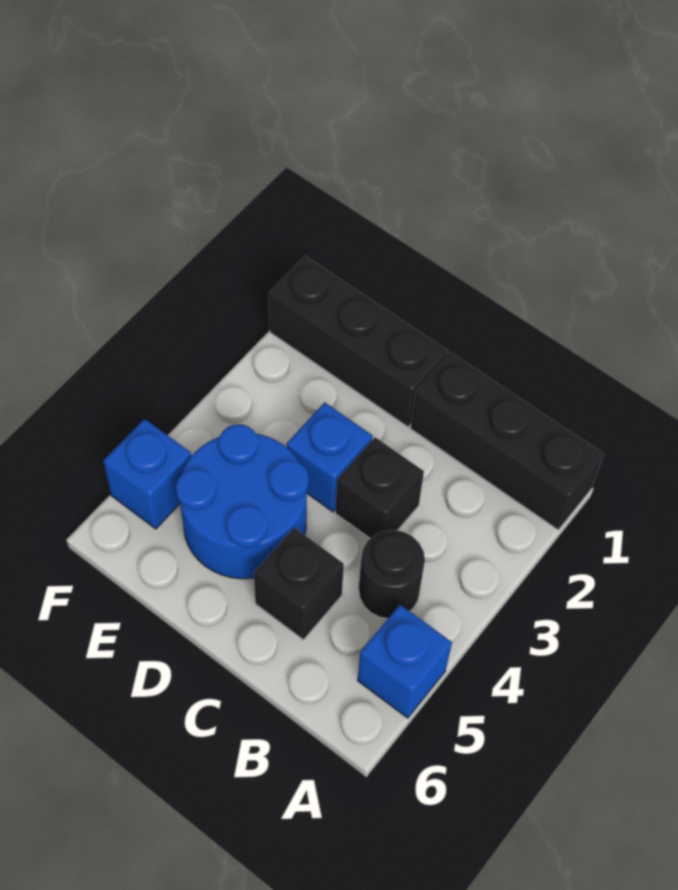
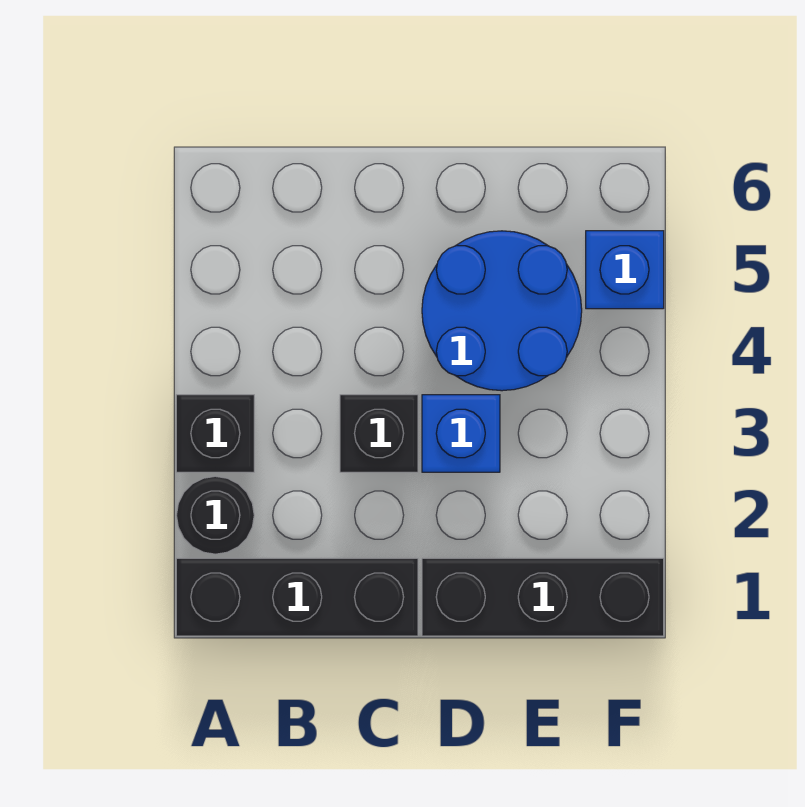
blue brick A5 level 1 -> none
black round brick B4 level 1 -> black round brick A2 level 1
black brick C5 level 1 -> black brick A3 level 1

